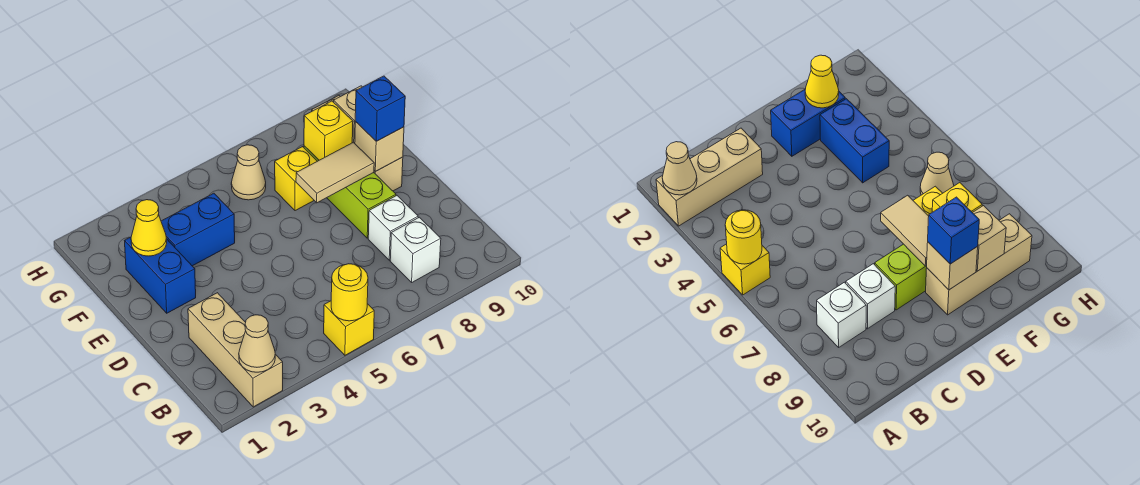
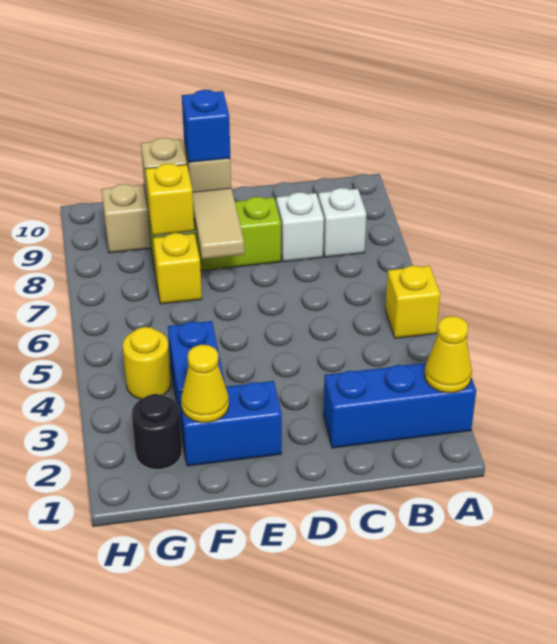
tan brick A2:C2 level 1 -> blue brick A2:C2 level 1
tan cone A2 level 2 -> yellow cone A2 level 2
yellow round brick A5 level 2 -> yellow round brick G4 level 1
none -> black round brick G2 level 1
tan cone G6 level 1 -> none

